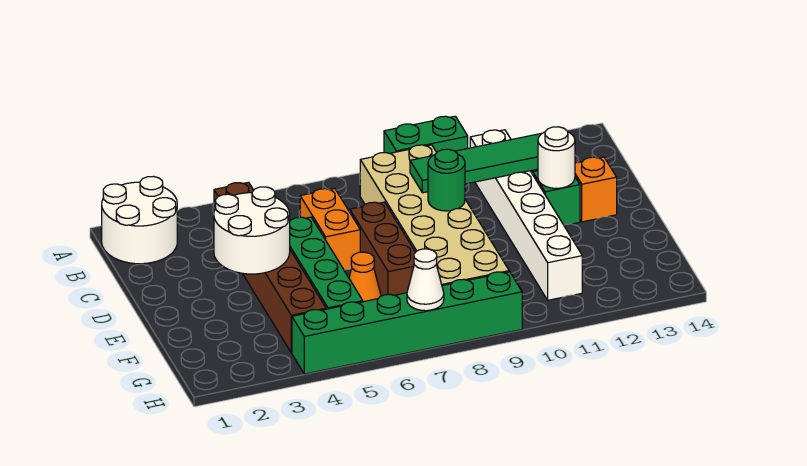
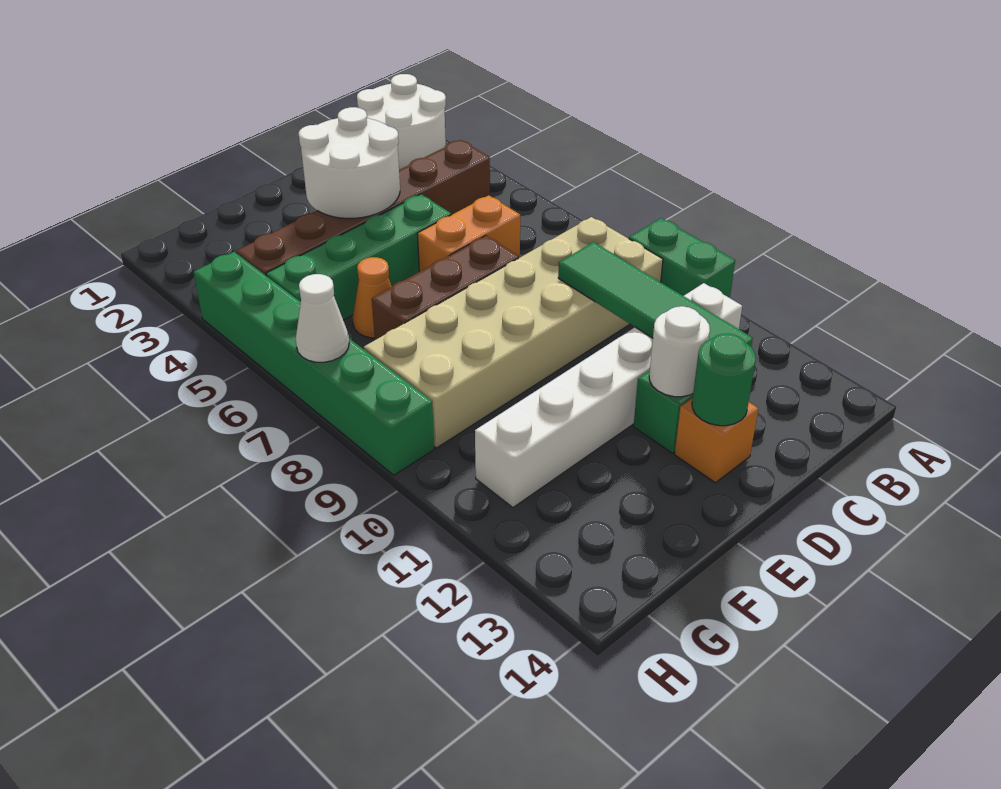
green round brick D9 level 2 -> green round brick D13 level 2

